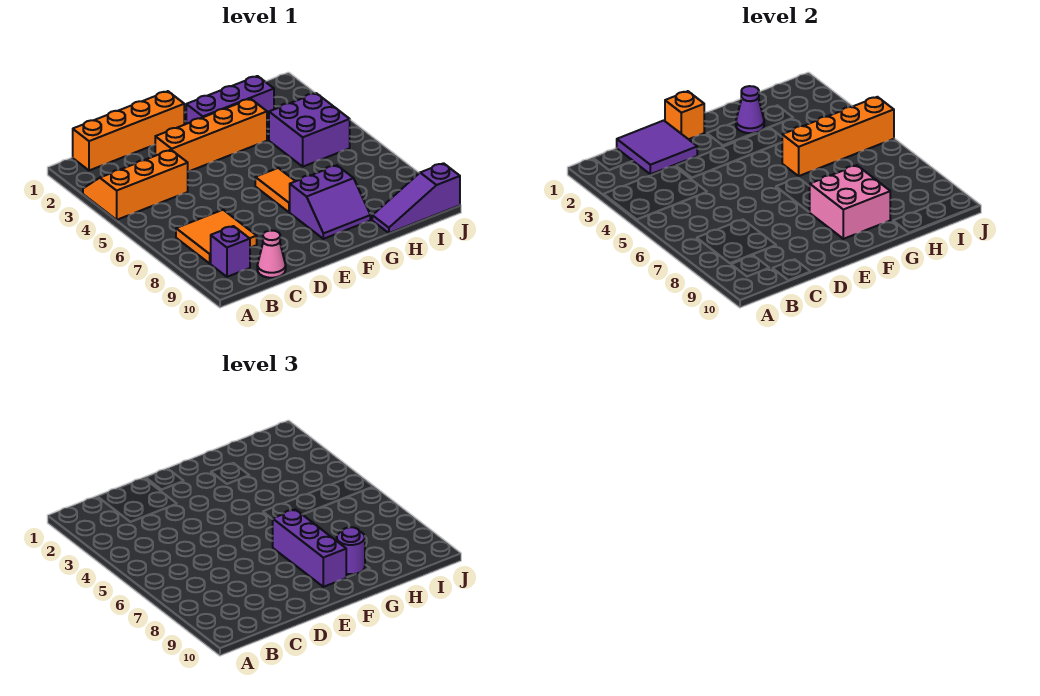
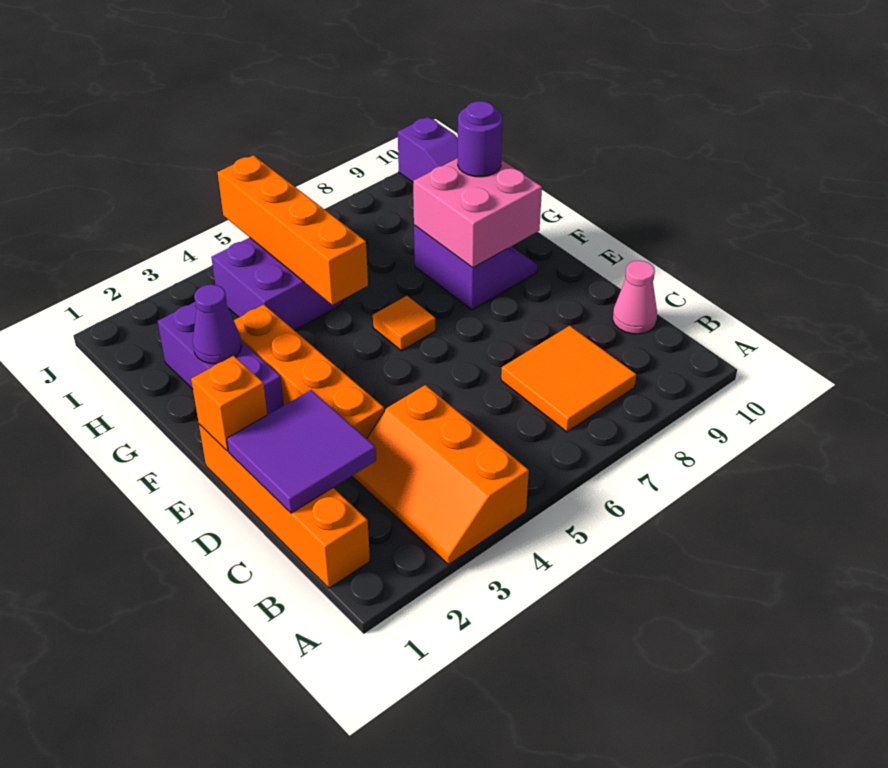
purple brick B9 level 1 -> none
orange tile F6:F7 level 1 -> orange tile F6 level 1
purple brick F7:F9 level 3 -> none

